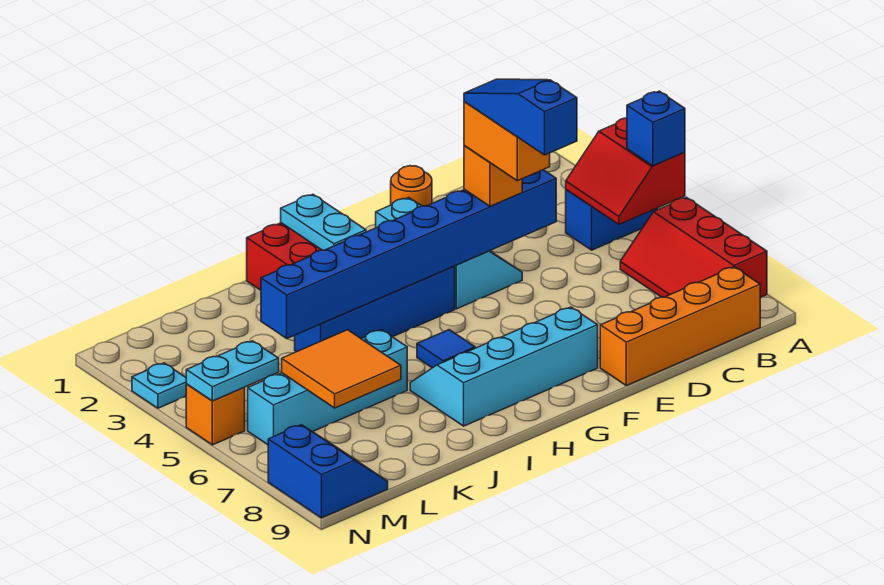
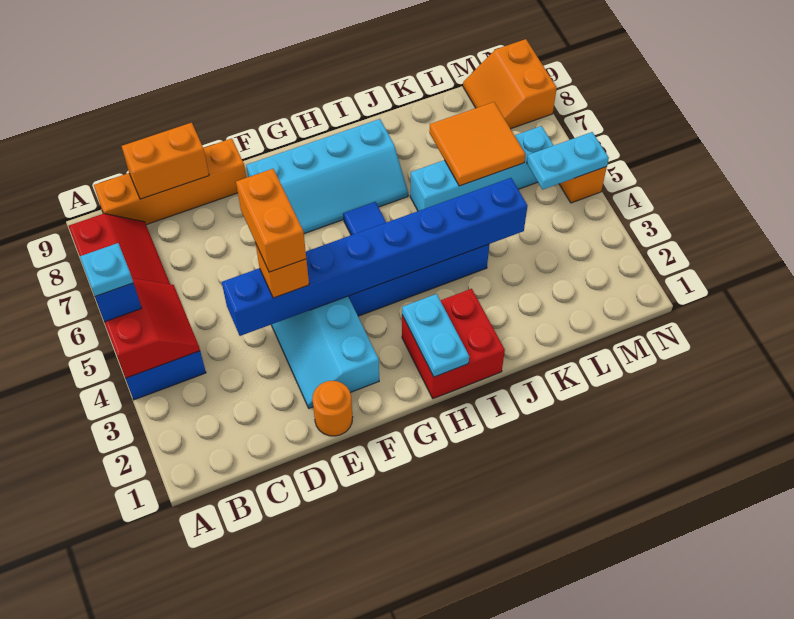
none -> orange brick C9:D9 level 2
blue slope E4:E6 level 5 top 6 -> none
blue slope M8:N9 level 1 top N -> orange slope M8:N9 level 1 top N
cyan plate N3 level 1 -> cyan plate A5 level 4

